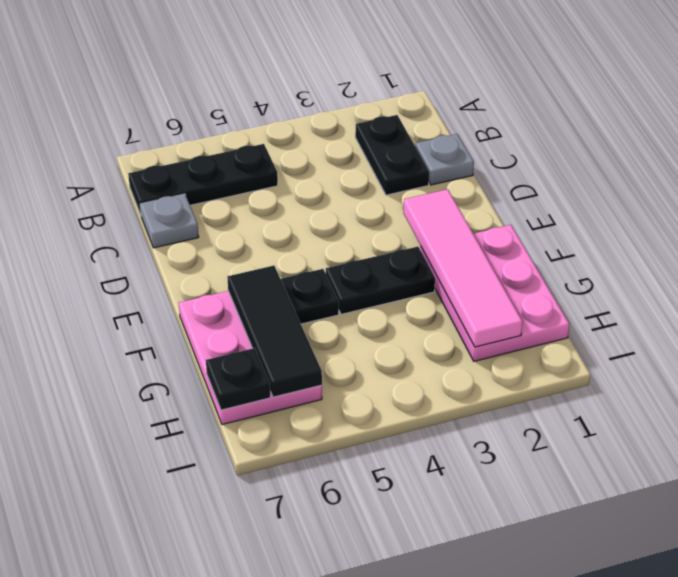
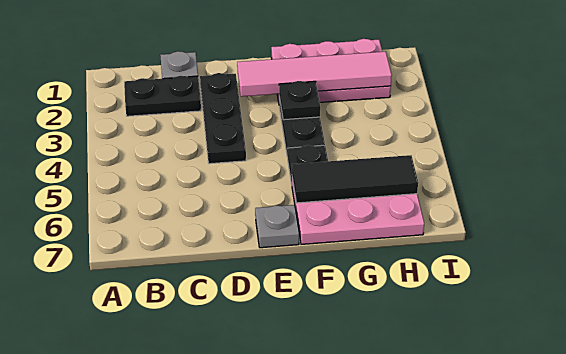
black plate B5:B7 level 1 -> black plate D2:D4 level 1
grey plate C7 level 1 -> grey plate E7 level 1
black plate H7 level 2 -> black plate F3 level 2

